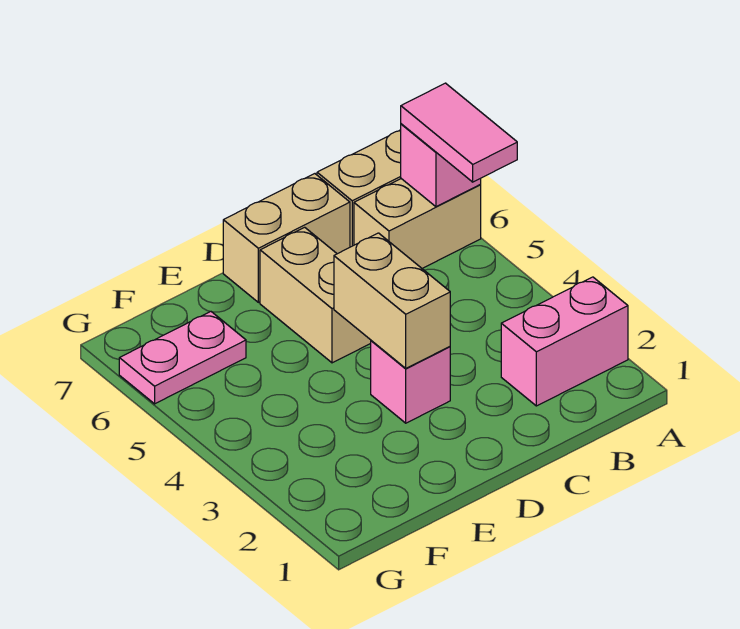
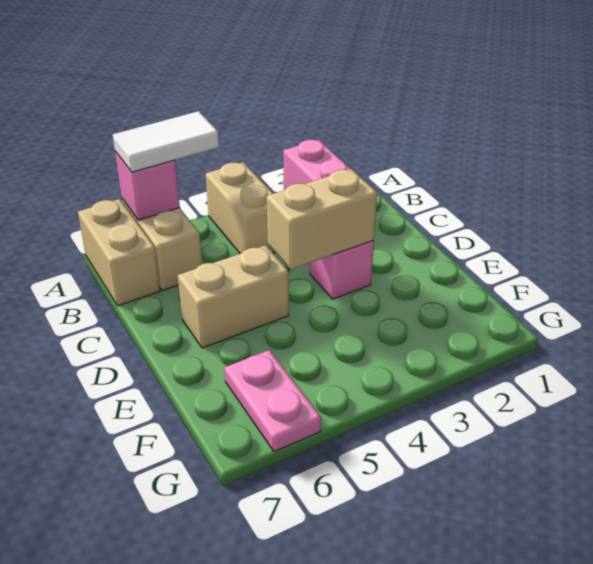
pink tile A5:A6 level 3 -> white tile A5:A6 level 3
tan brick C7:D7 level 1 -> tan brick A4:B4 level 1

